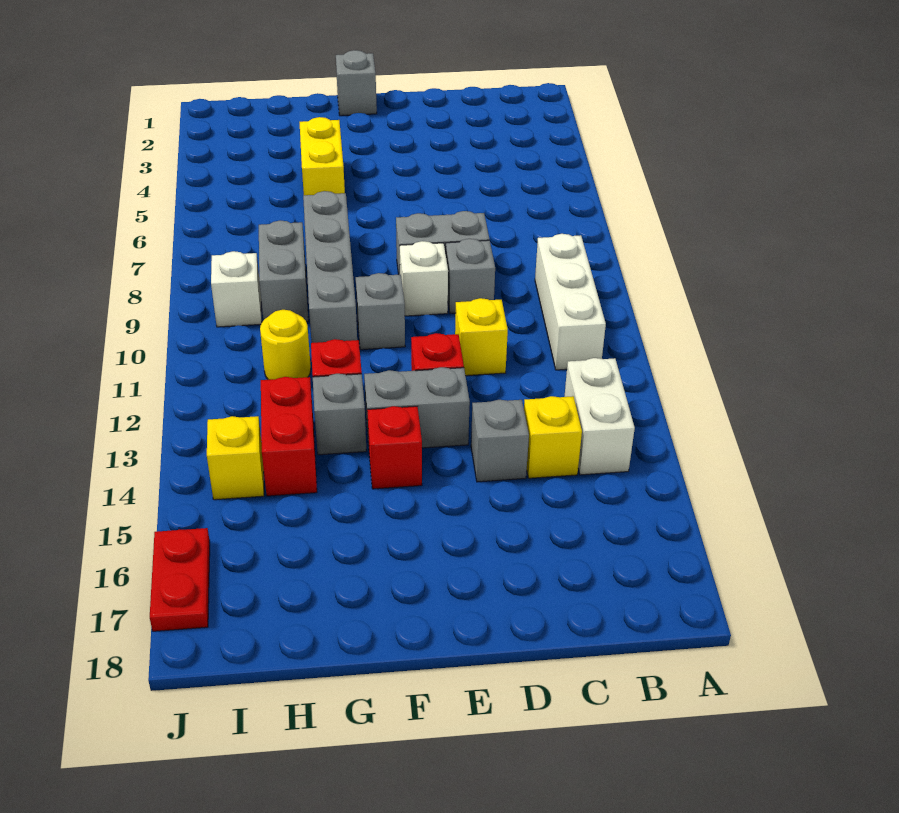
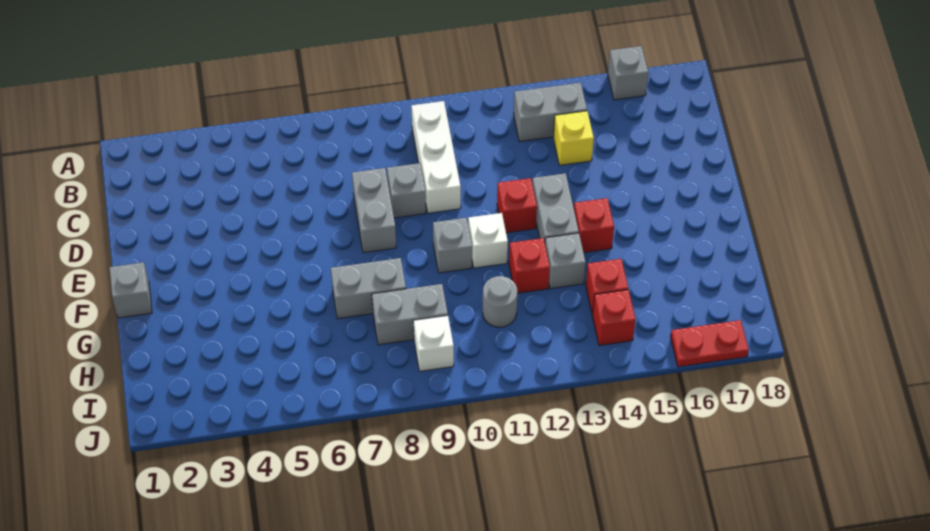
white brick B9:B11 level 1 -> white brick B10:D10 level 1
white brick B13:B14 level 1 -> grey brick B13:B14 level 1
yellow brick D11 level 1 -> none
grey brick D14 level 1 -> grey brick A16 level 1
white brick E9 level 1 -> white brick F11 level 1
yellow brick G4:G5 level 1 -> none
grey brick G7:G10 level 1 -> grey brick G7:G8 level 1
yellow round brick H11 level 1 -> grey round brick H11 level 1
red brick H13:H14 level 1 -> red brick H14 level 1
yellow brick I14 level 1 -> red brick I14 level 1

